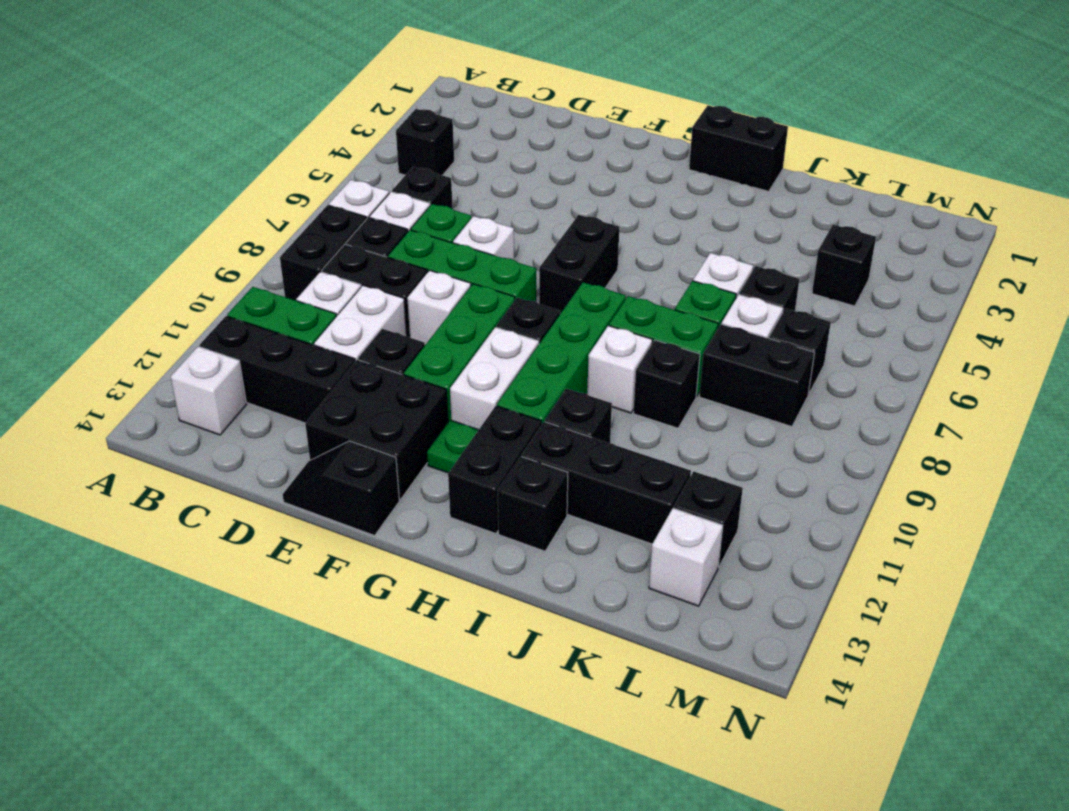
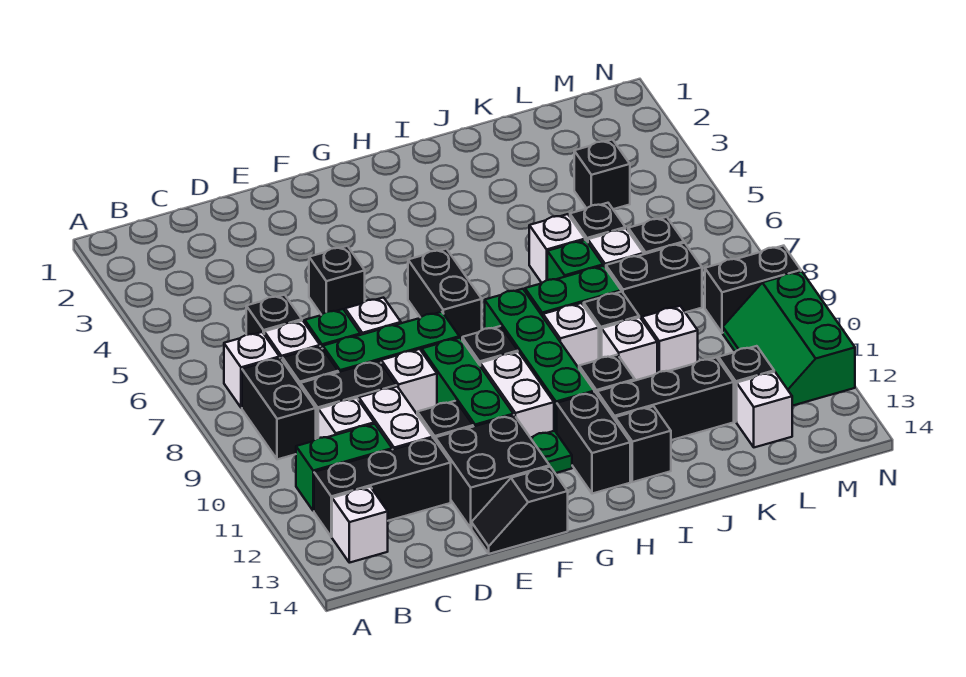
black brick B4 level 1 -> black brick E5 level 1
black brick H1:I1 level 1 -> black brick M9:N9 level 1
none -> white brick J10 level 1
none -> white brick K10 level 1
none -> green slope M10:N12 level 1 top N

